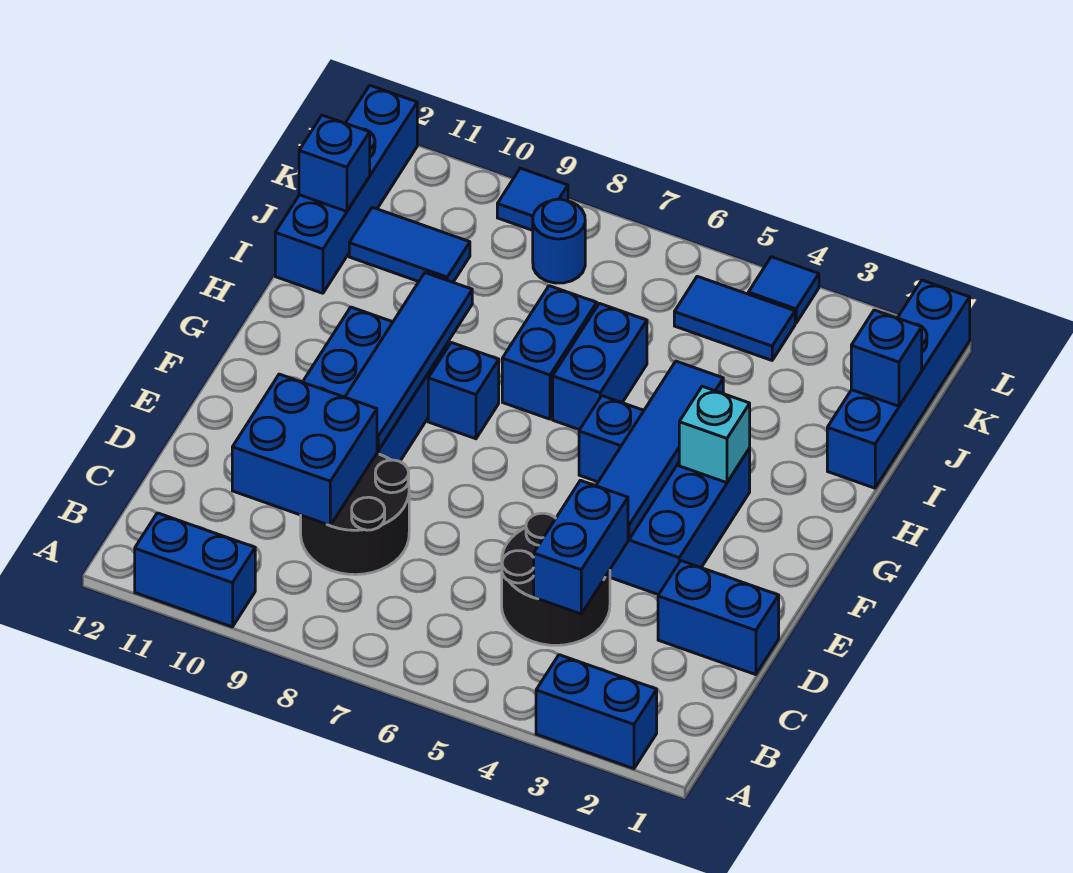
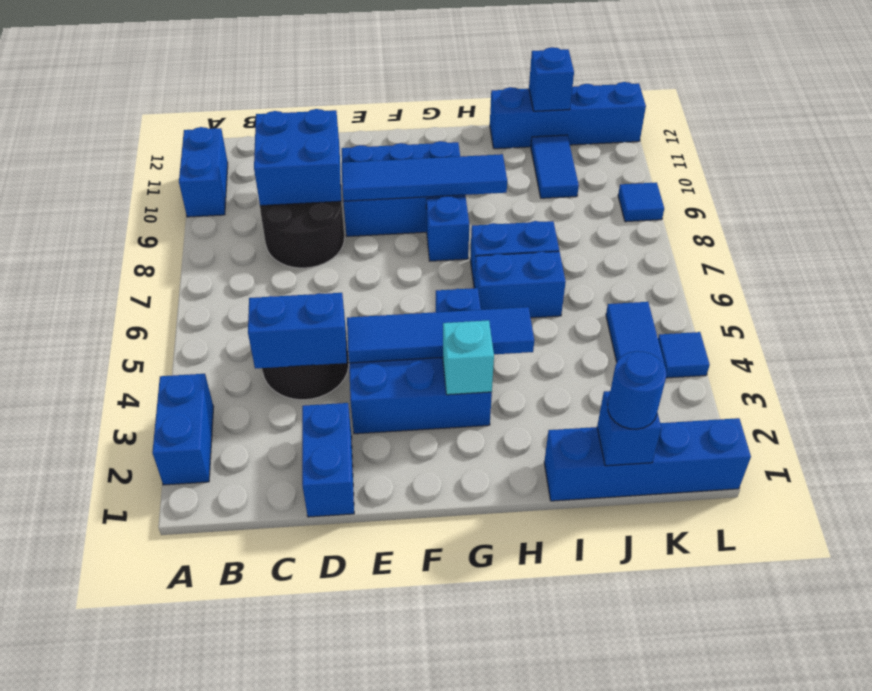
blue round brick K8 level 1 -> blue round brick J1 level 3

